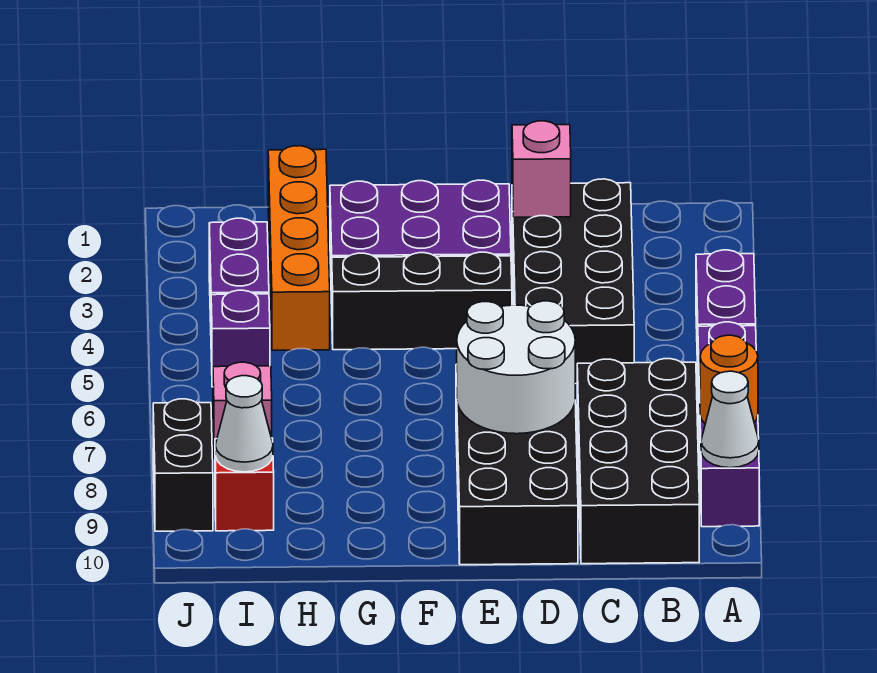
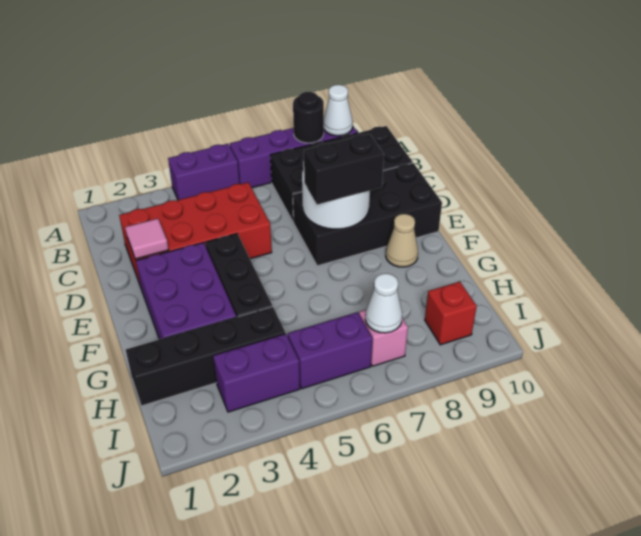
orange round brick A8 level 2 -> black round brick A8 level 2
black brick C2:D5 level 1 -> red brick C2:D5 level 1
pink brick D2 level 2 -> pink tile D2 level 2
none -> tan cone F9 level 1
orange brick H1:H4 level 1 -> black brick H1:H4 level 1
purple brick I5 level 1 -> purple brick I5:I6 level 1
white cone I9 level 2 -> white cone I7 level 2
black brick J8:J9 level 1 -> black brick E7:E8 level 3

